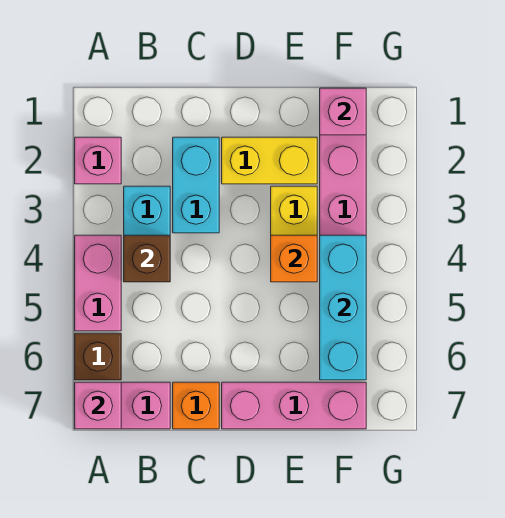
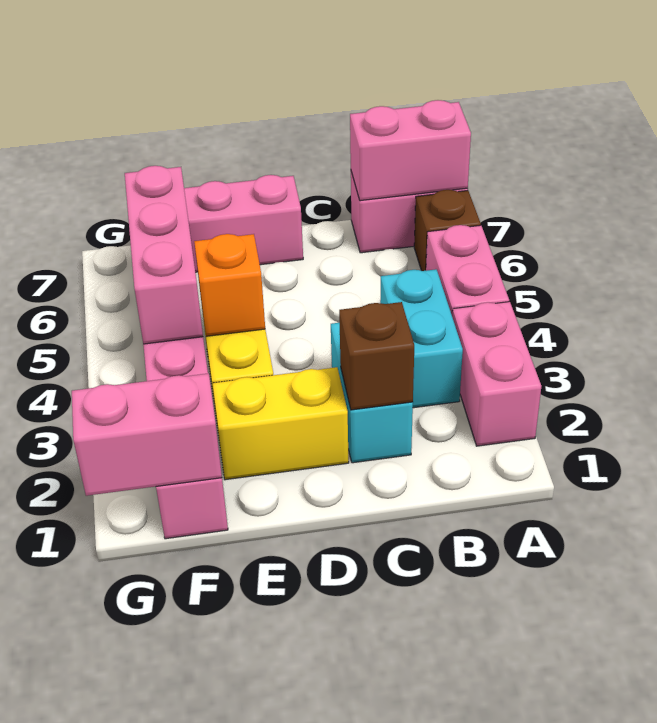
pink brick A2 level 1 -> pink brick A2:A3 level 1
pink brick A7 level 2 -> pink brick A7:B7 level 2
brown brick B4 level 2 -> brown brick C2 level 2
orange brick C7 level 1 -> none
pink brick F1 level 2 -> pink brick F1:G1 level 2
cyan brick F4:F6 level 2 -> pink brick F4:F6 level 2

